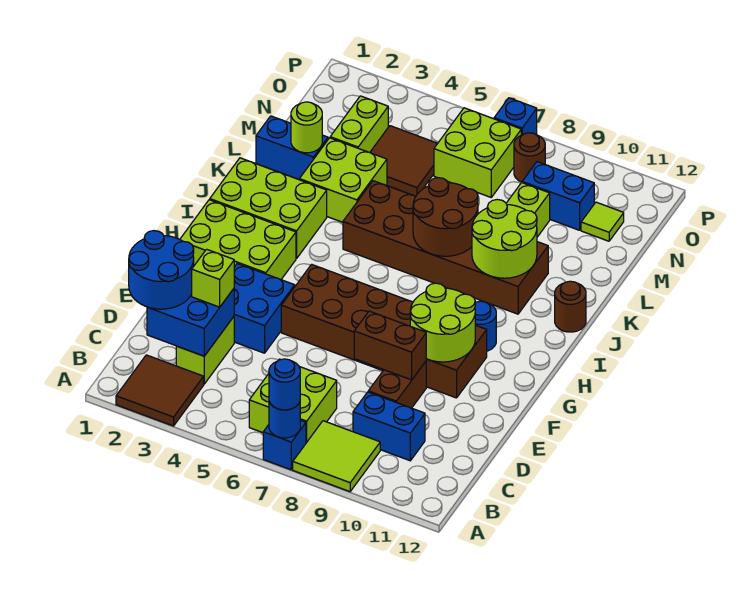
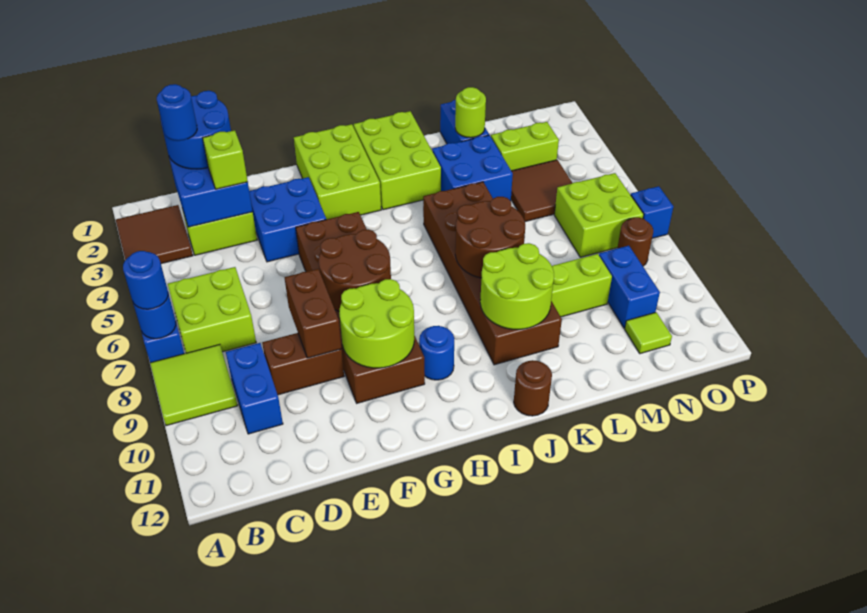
none -> blue round brick C2 level 4
none -> brown round brick F7:G8 level 2
lime brick K3:L4 level 1 -> blue brick K3:L4 level 1

